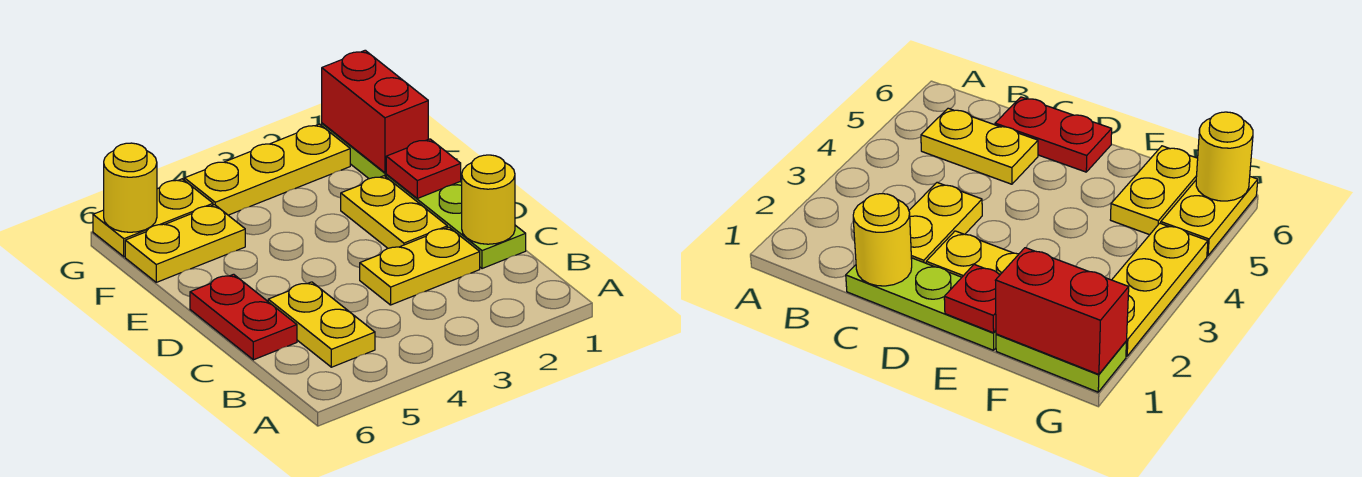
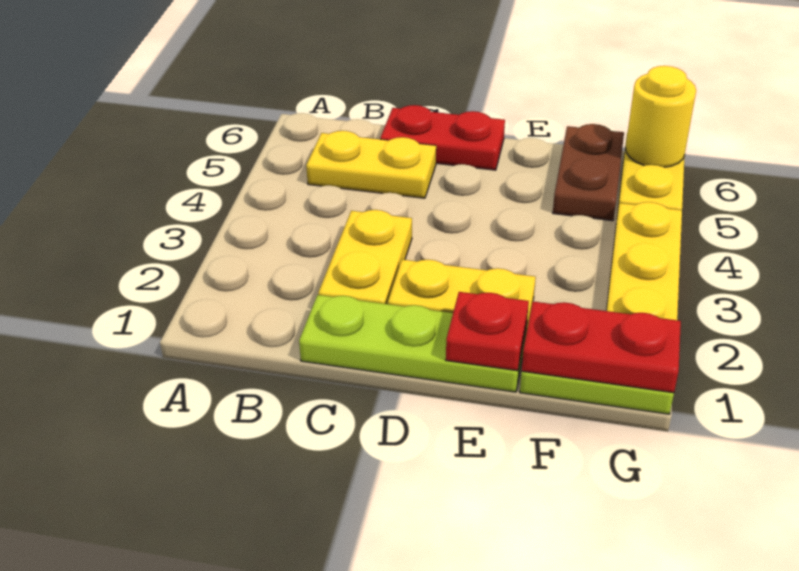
yellow round brick C1 level 2 -> none
red brick F1:G1 level 2 -> red plate F1:G1 level 2
yellow plate F5:F6 level 1 -> brown plate F5:F6 level 1

